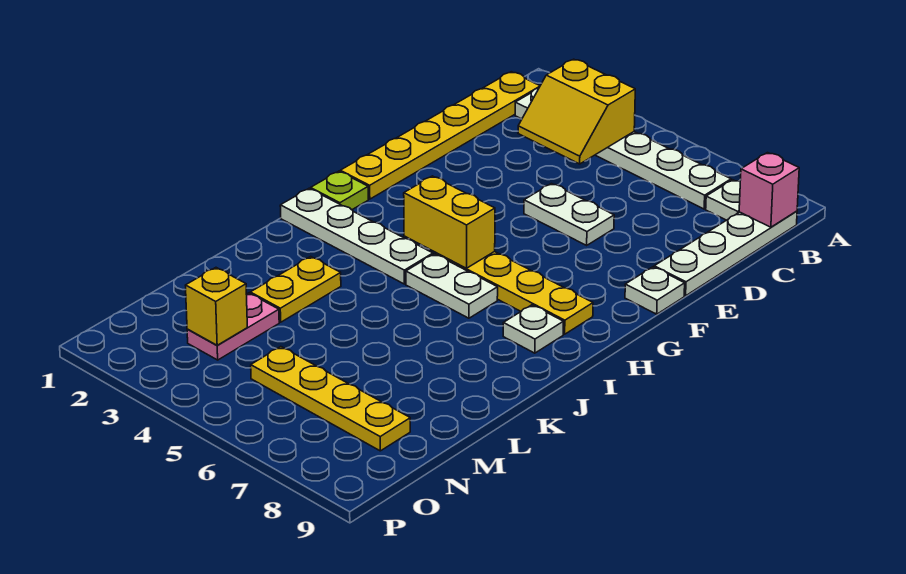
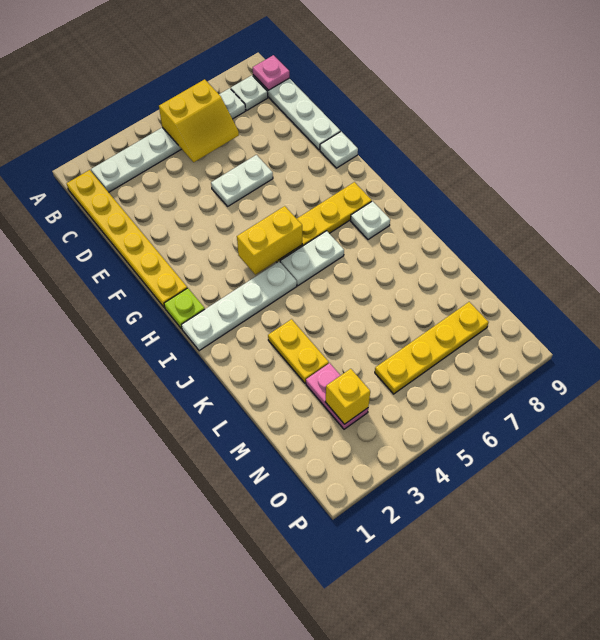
yellow slope B3:C4 level 2 top B -> yellow slope B5:C6 level 2 top B
pink brick B9 level 2 -> pink plate B9 level 2

